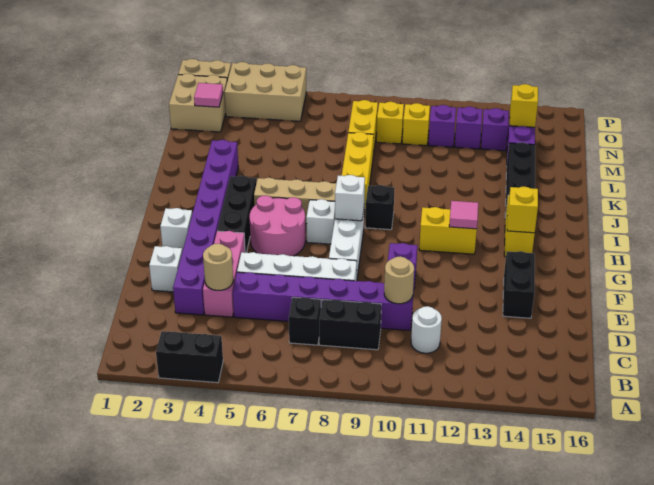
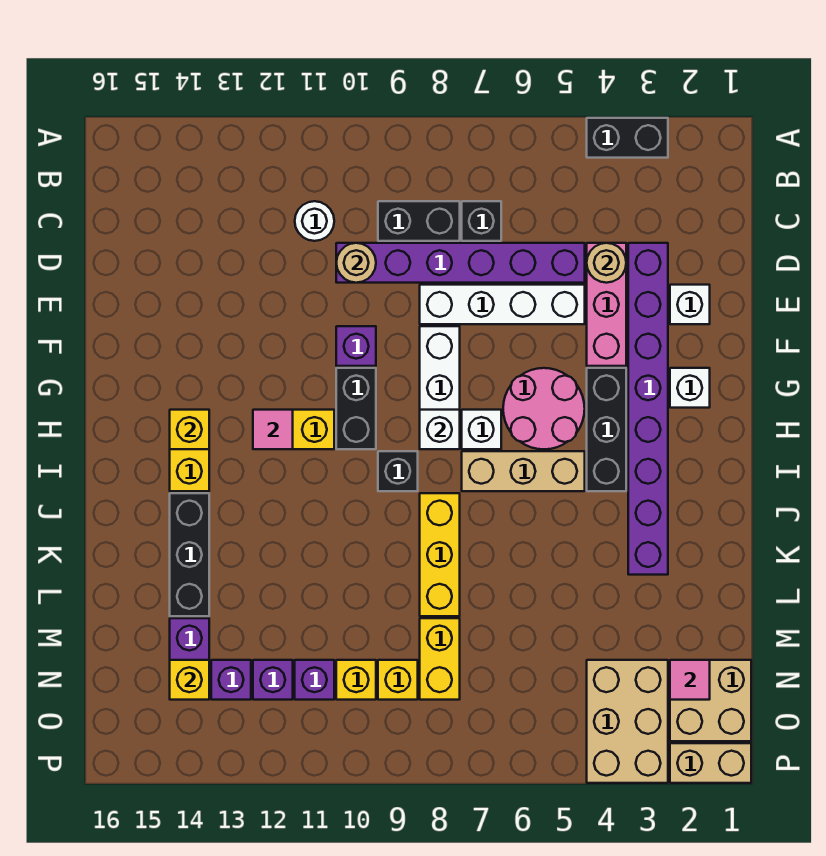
black brick E14:F14 level 1 -> black brick G10:H10 level 1
tan brick O3:P5 level 1 -> tan brick N3:P4 level 1

